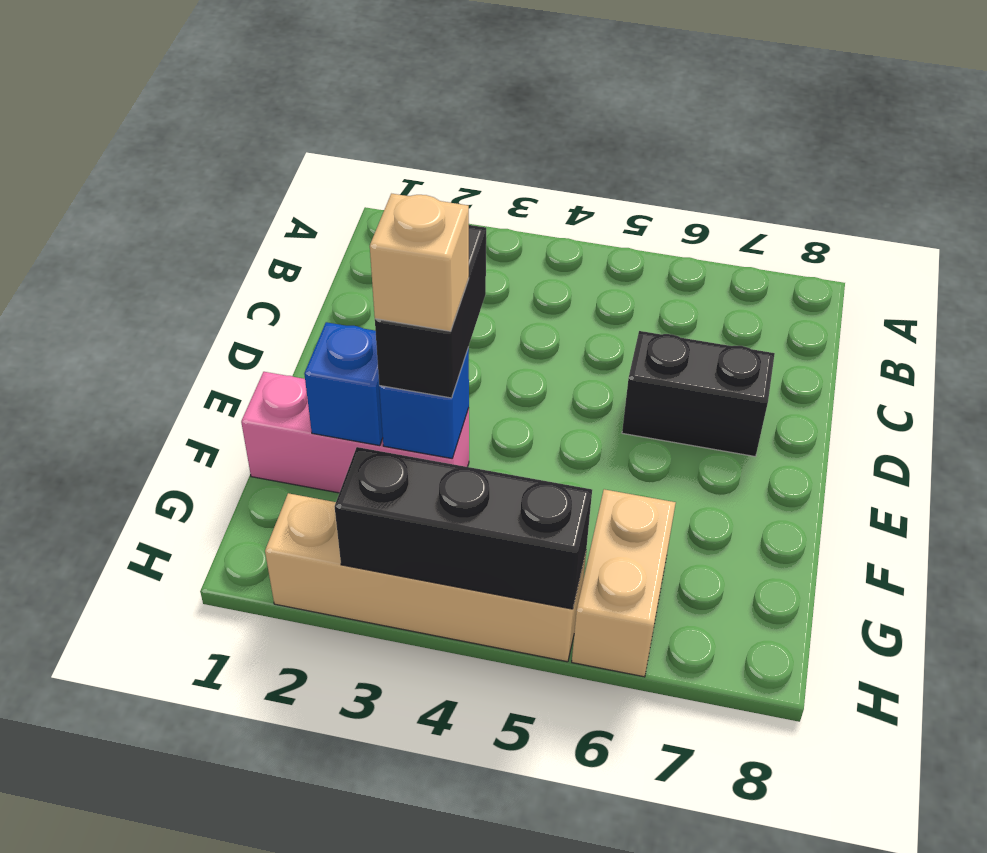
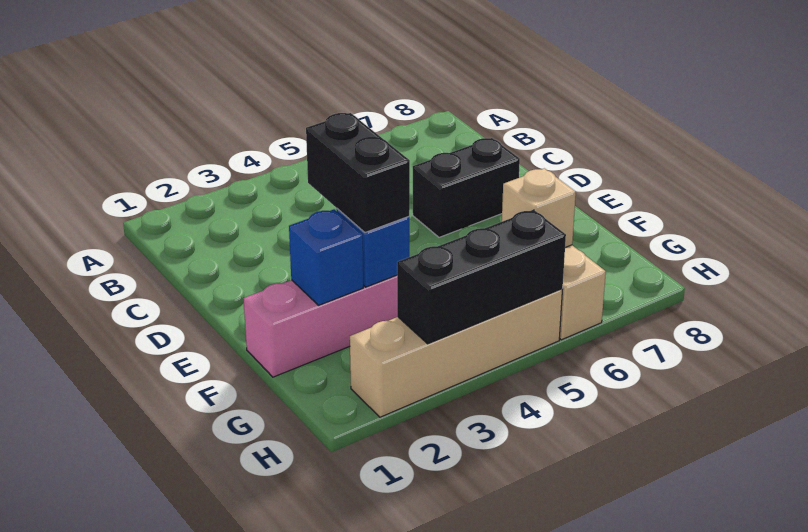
tan brick F3 level 4 -> tan brick G6 level 2

